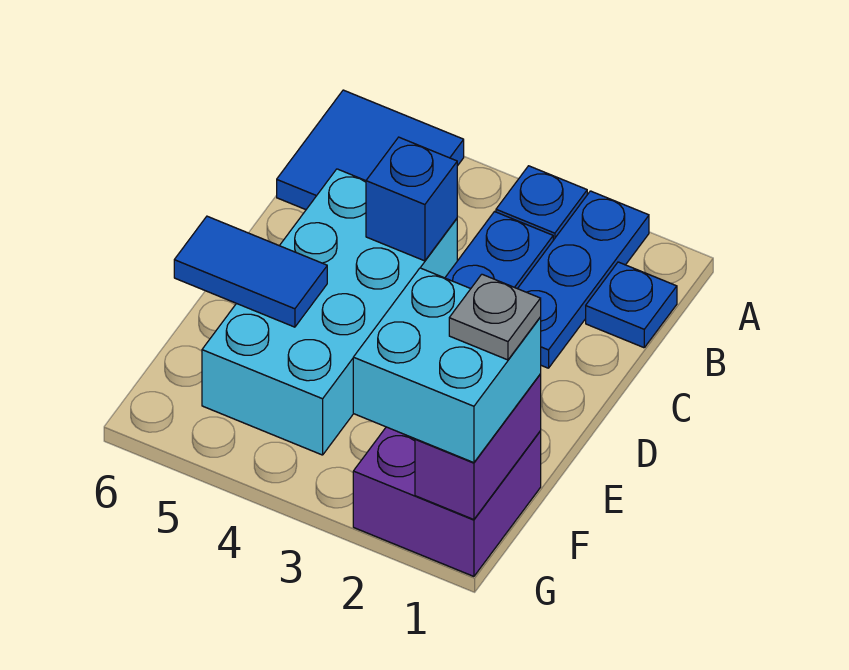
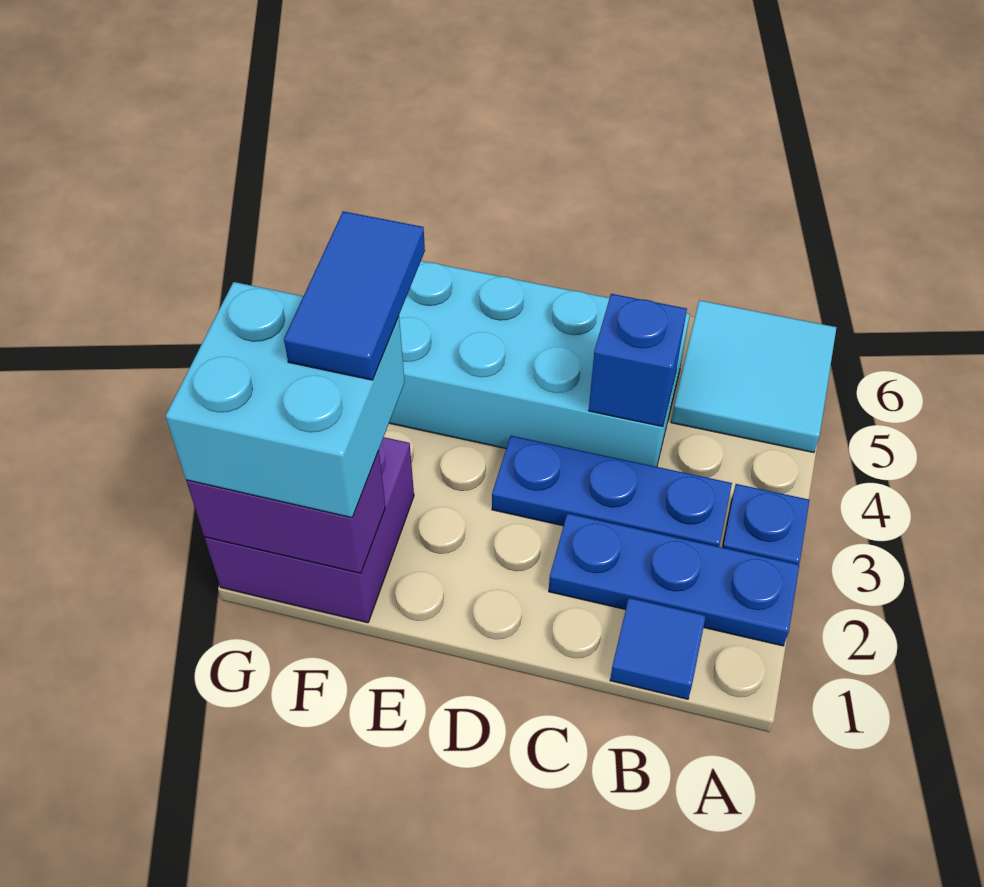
blue tile A5:B6 level 1 -> cyan tile A5:B6 level 1
blue plate B1 level 1 -> blue tile B1 level 1
blue tile E5:E6 level 2 -> blue tile F2:F3 level 4
grey plate F1 level 4 -> none

